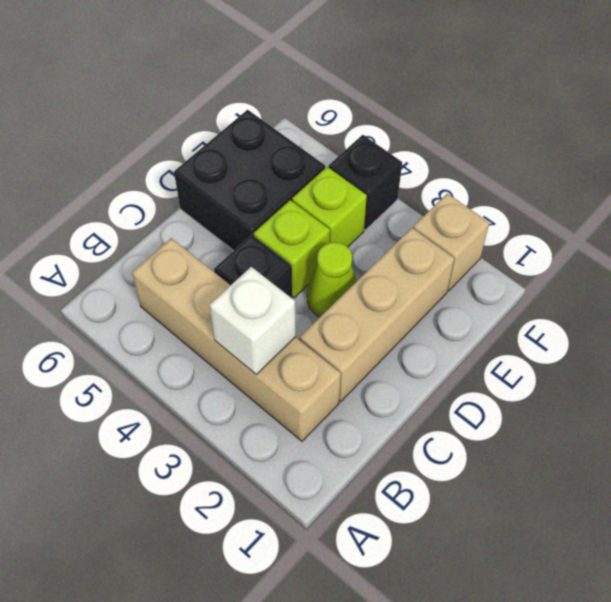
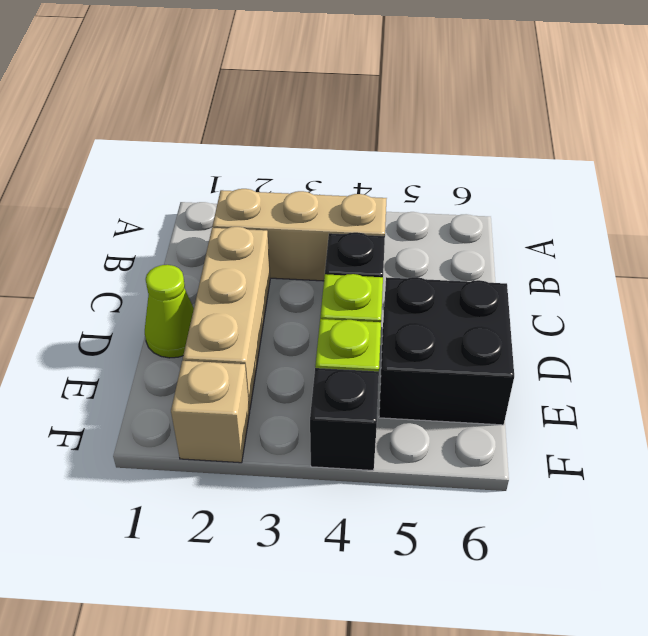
tan brick B2:B5 level 1 -> tan brick B2:B4 level 1
white brick B3 level 2 -> none
lime cone D3 level 1 -> lime cone D1 level 1

